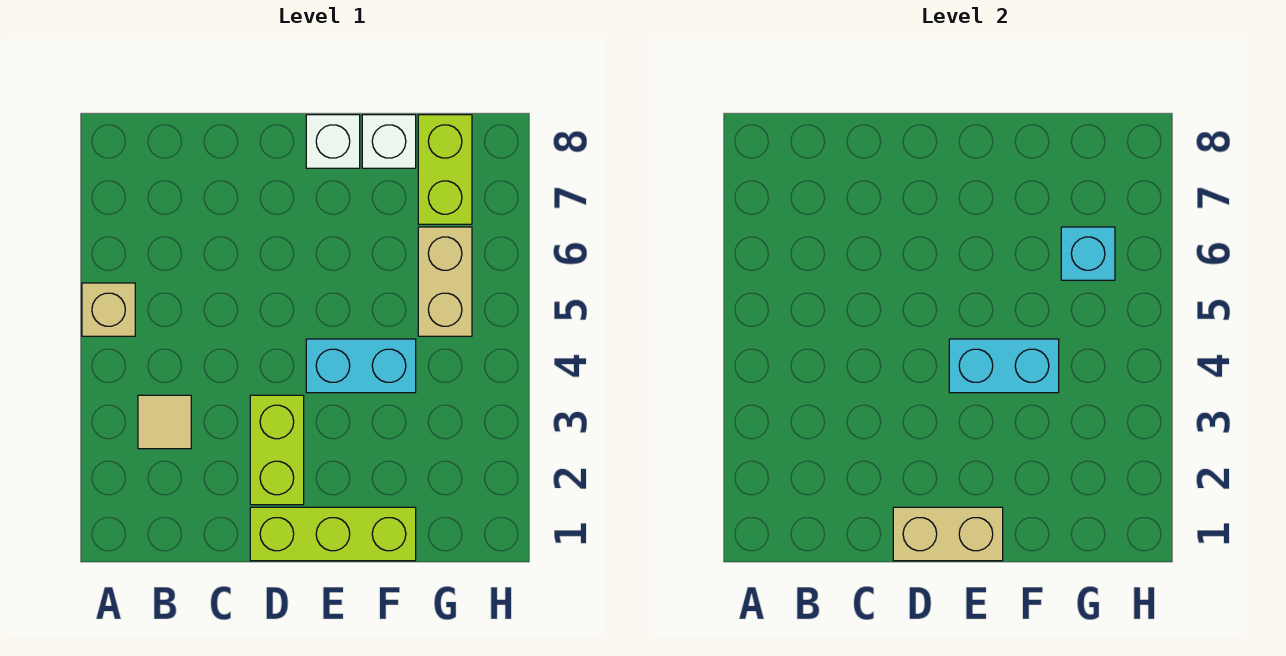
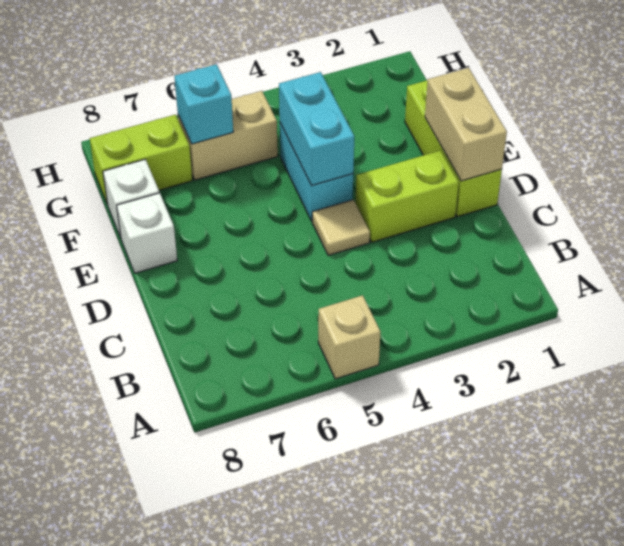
tan tile B3 level 1 -> tan tile D4 level 1

